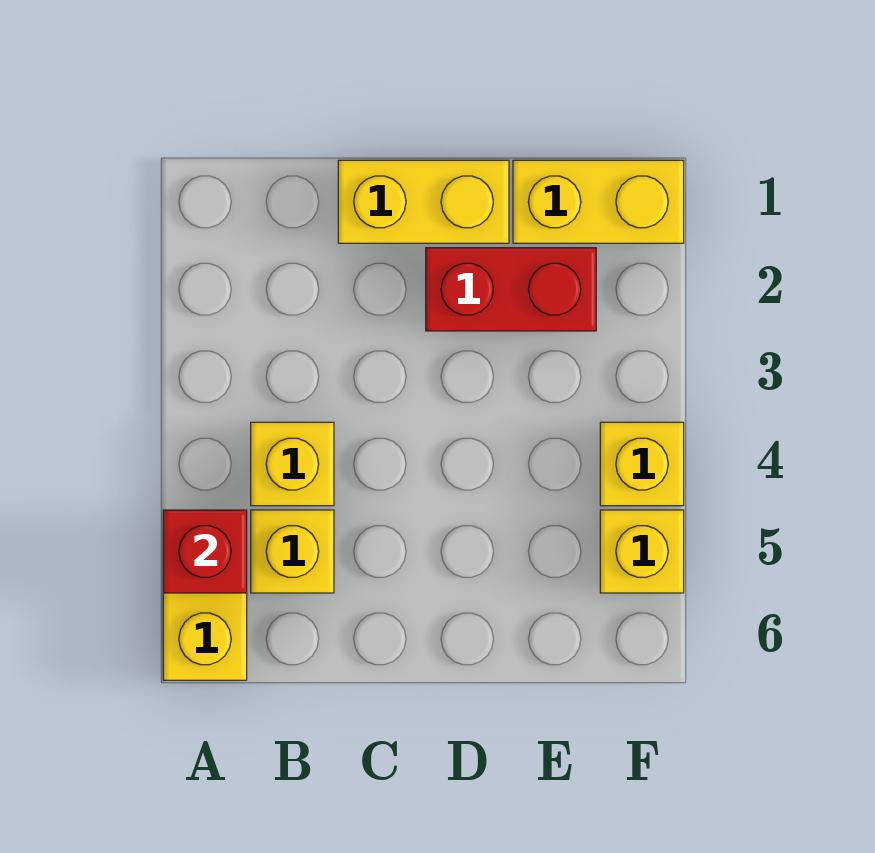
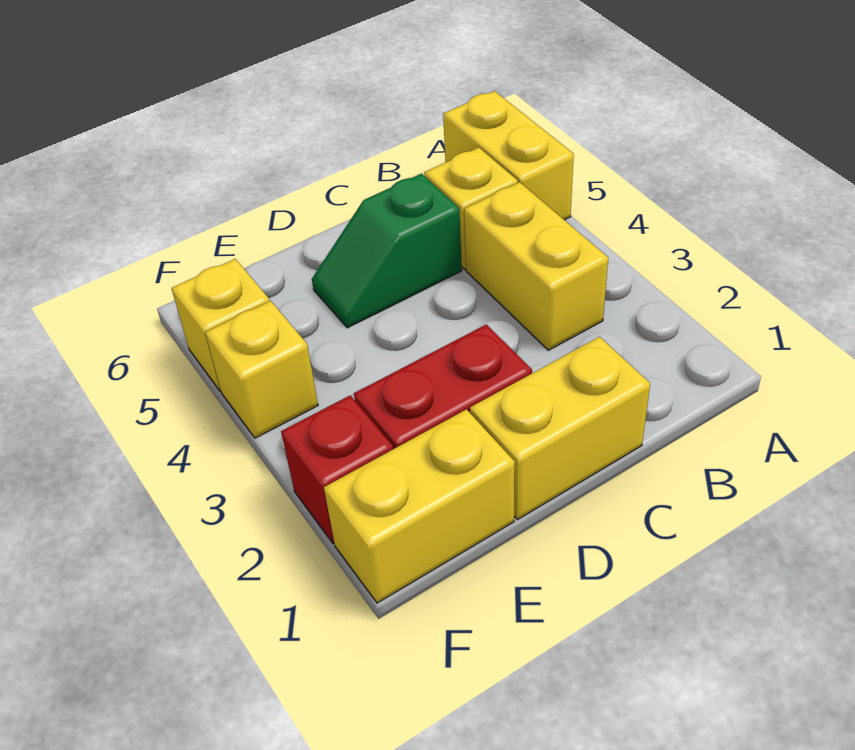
red brick A5 level 2 -> red brick F2 level 1
yellow brick B4 level 1 -> yellow brick B3:B4 level 1
none -> green slope C5:D5 level 1 top C

